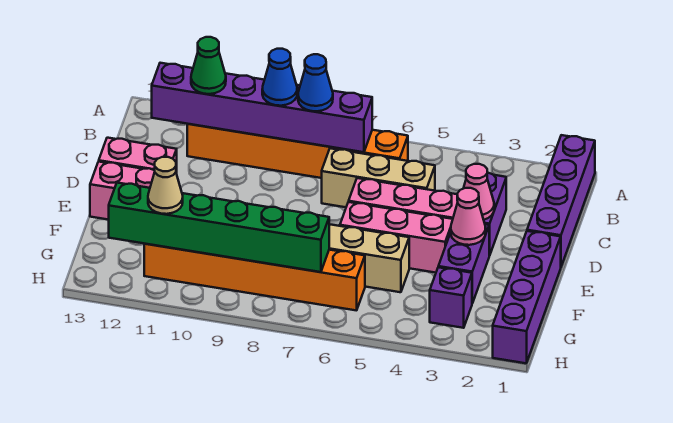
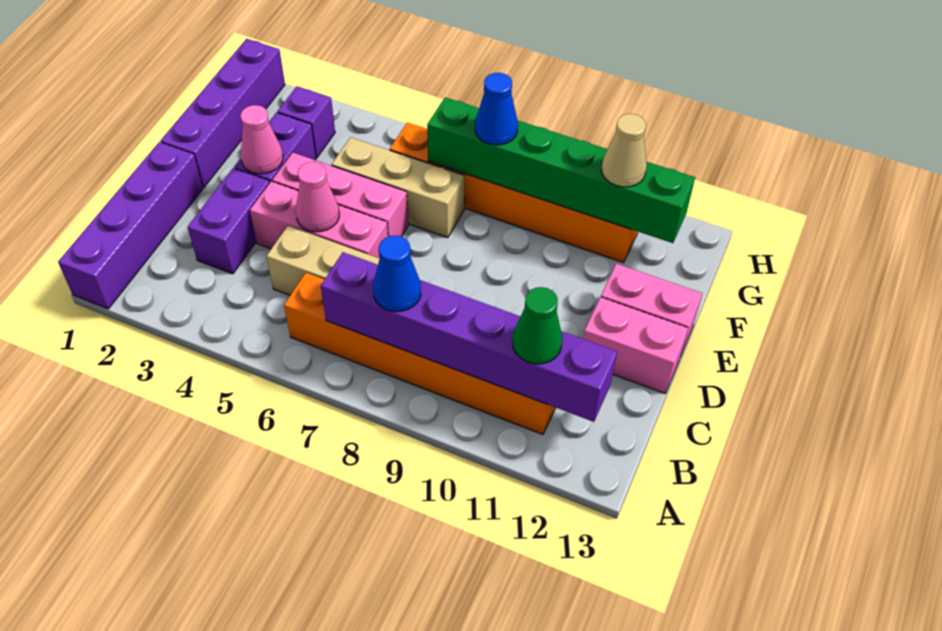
blue cone B9 level 3 -> blue cone G8 level 3
pink cone D3 level 2 -> pink cone D5 level 2

